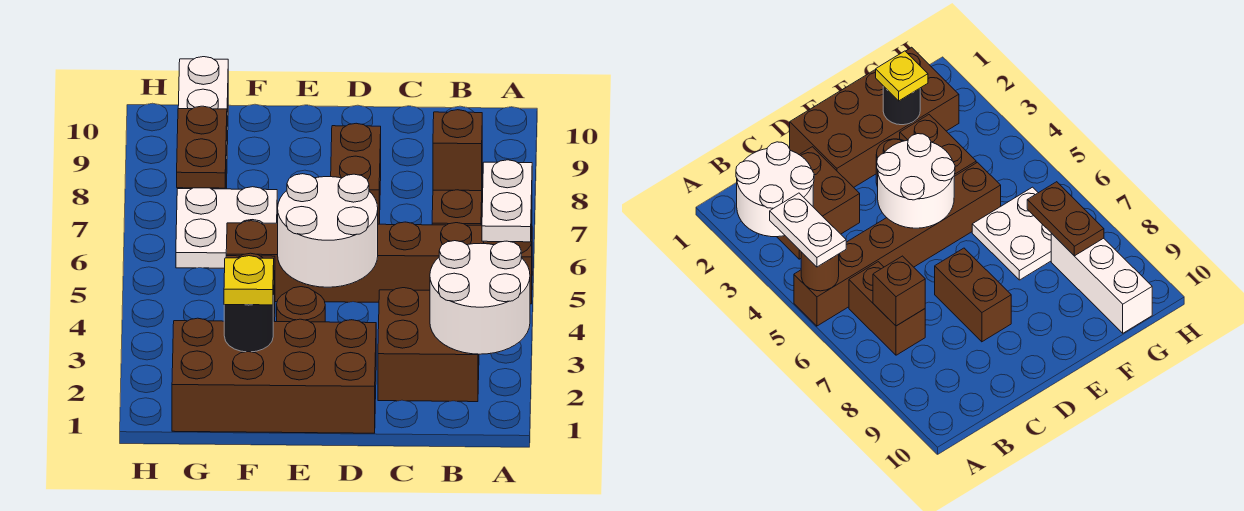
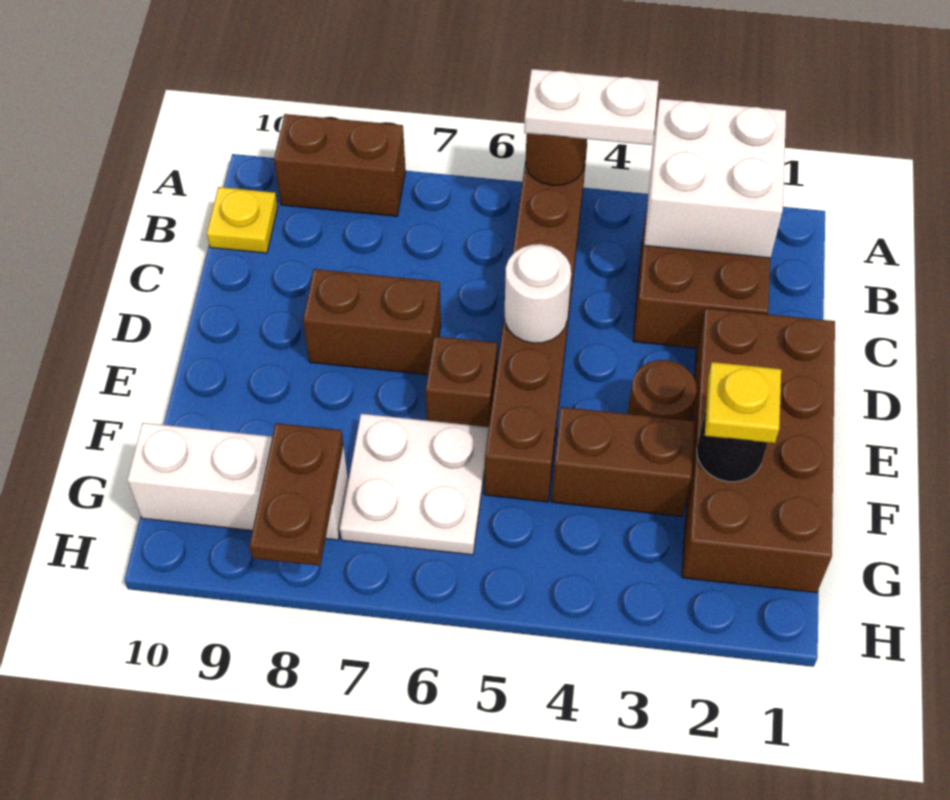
white round brick A2:B3 level 2 -> white brick A2:B3 level 2
brown brick B6:B7 level 1 -> brown brick A8:A9 level 1
brown brick B7 level 2 -> brown brick E6 level 1
none -> yellow plate B10 level 1
white round brick D4:E5 level 2 -> white round brick D5 level 2
brown plate G7:G8 level 2 -> brown plate G8:H8 level 2

